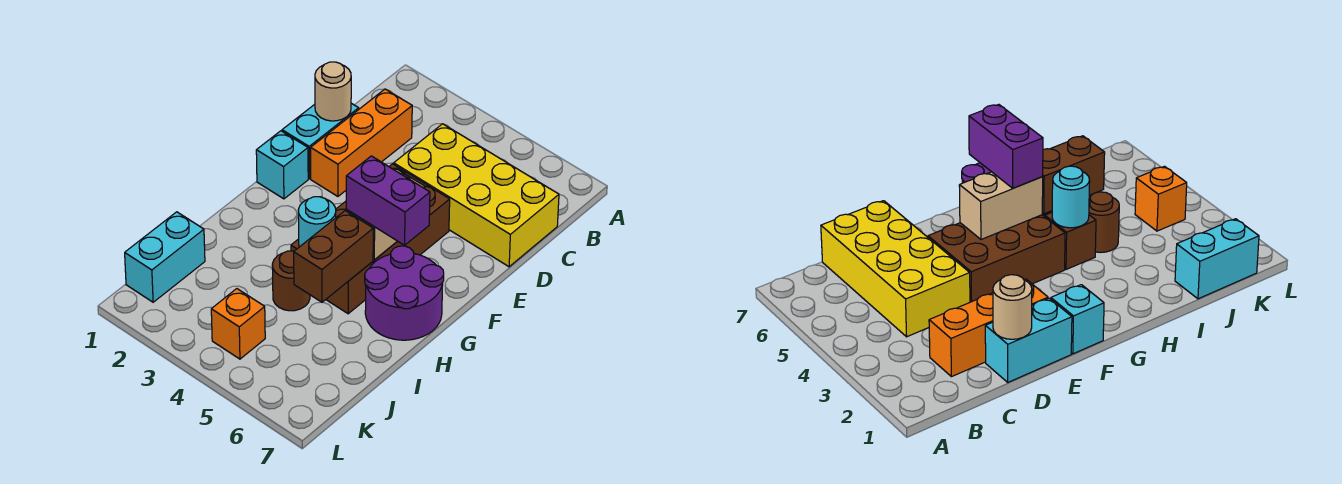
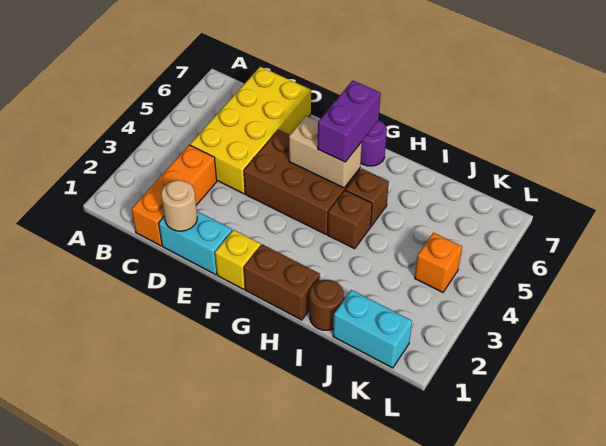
orange brick C2:E2 level 1 -> orange brick C1:C3 level 1
cyan brick F1 level 1 -> yellow brick F1 level 1
purple round brick G6:H7 level 1 -> purple round brick G7 level 1
cyan round brick H4 level 2 -> none
brown brick H5:I5 level 2 -> brown brick G1:H1 level 1
brown round brick I4 level 1 -> brown round brick I1 level 1

